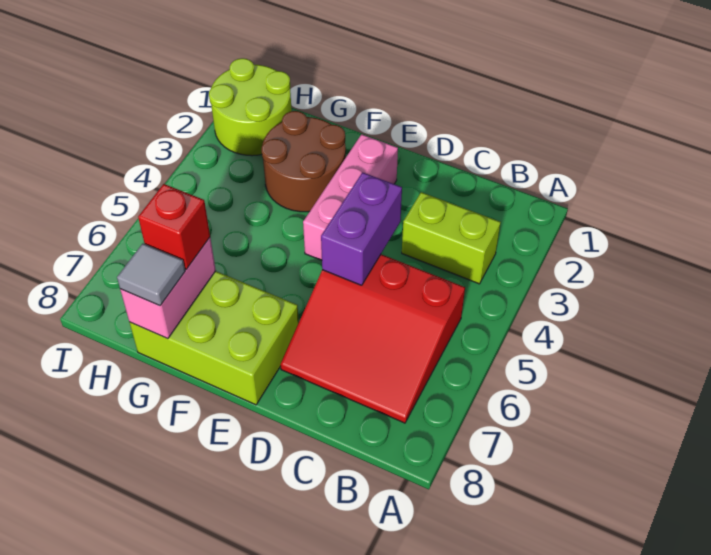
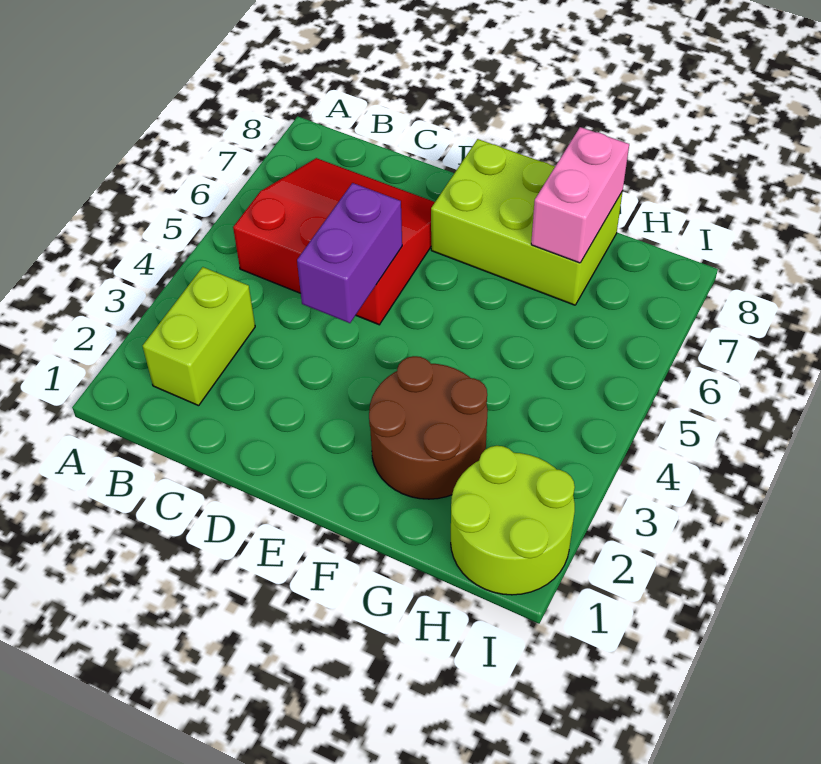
lime brick B3:C3 level 1 -> lime brick B2:B3 level 1
pink brick E2:E4 level 1 -> none
red brick G7 level 3 -> none
grey tile G8 level 3 -> none

